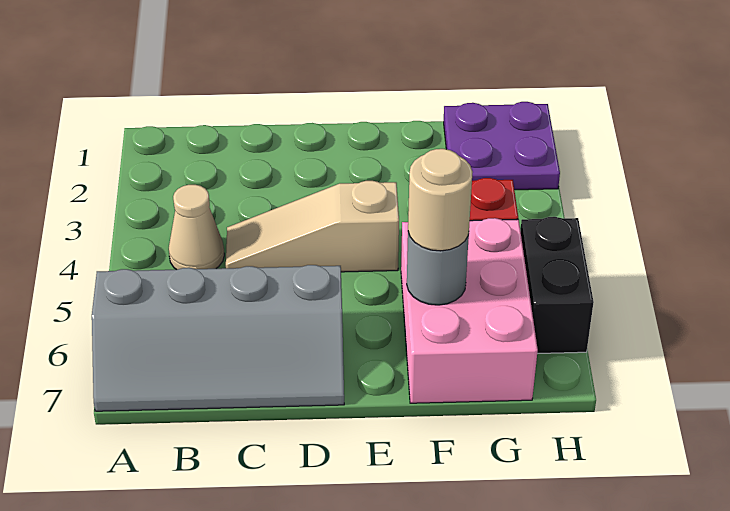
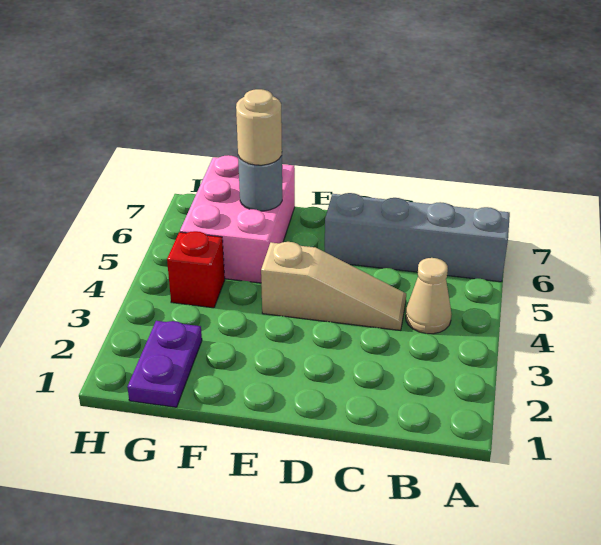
purple plate G1:H2 level 1 -> purple plate G1:G2 level 1
black brick H5:H6 level 1 -> none

